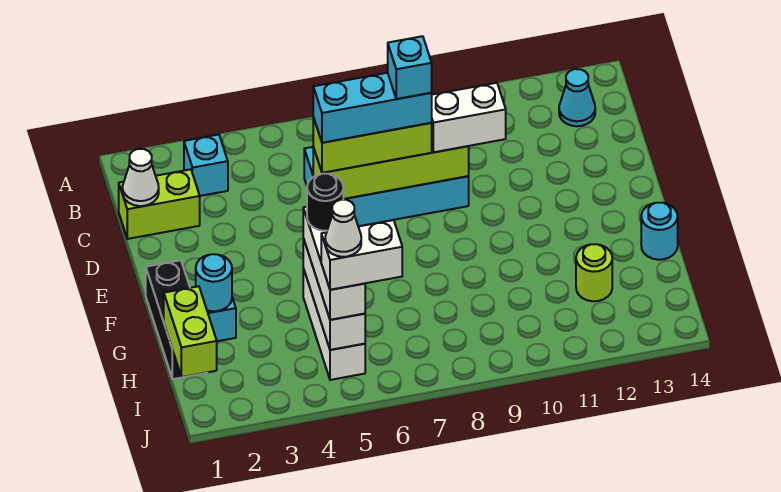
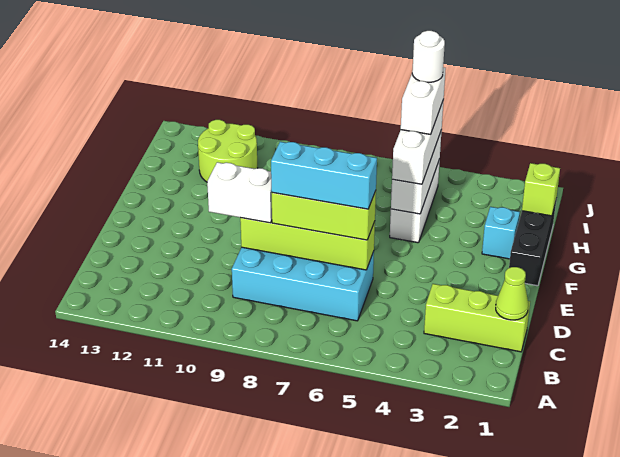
cyan brick B3 level 1 -> none
cyan cone B13 level 1 -> none
lime brick C1:C2 level 1 -> lime brick C1:C3 level 1
white cone C1 level 2 -> lime cone C1 level 2
cyan brick D8 level 5 -> none
cyan round brick G2 level 2 -> none
black round brick G5 level 4 -> none
cyan round brick G14 level 1 -> none
lime brick H1:I1 level 2 -> lime brick H1 level 2
lime round brick H12 level 1 -> lime round brick H11:I12 level 1
white brick I5:I6 level 4 -> white brick H5:I5 level 4
white cone I5 level 5 -> white round brick I5 level 5

